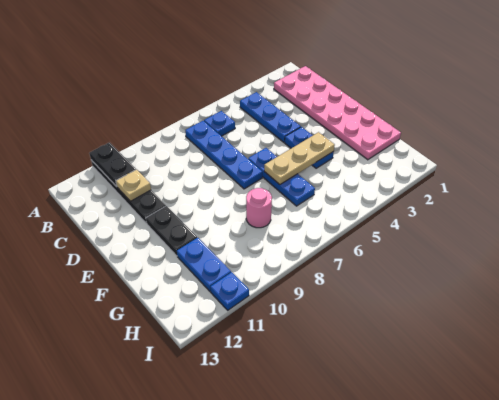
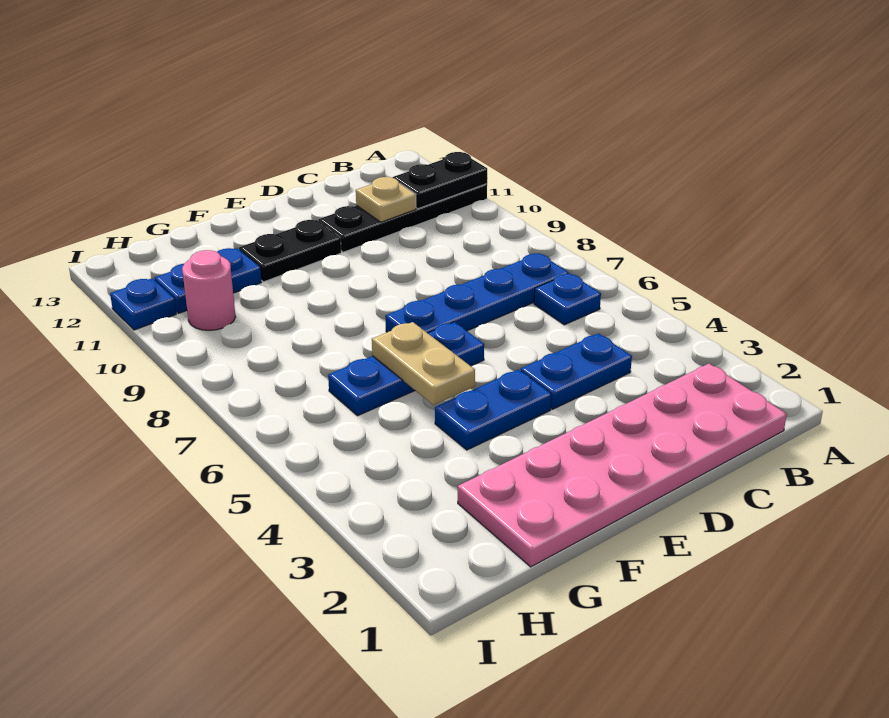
blue plate B4:D4 level 1 -> blue plate C4:D4 level 1
tan plate F4:F6 level 2 -> tan plate F5:F6 level 2
pink round brick G8 level 1 -> pink round brick H10 level 1

